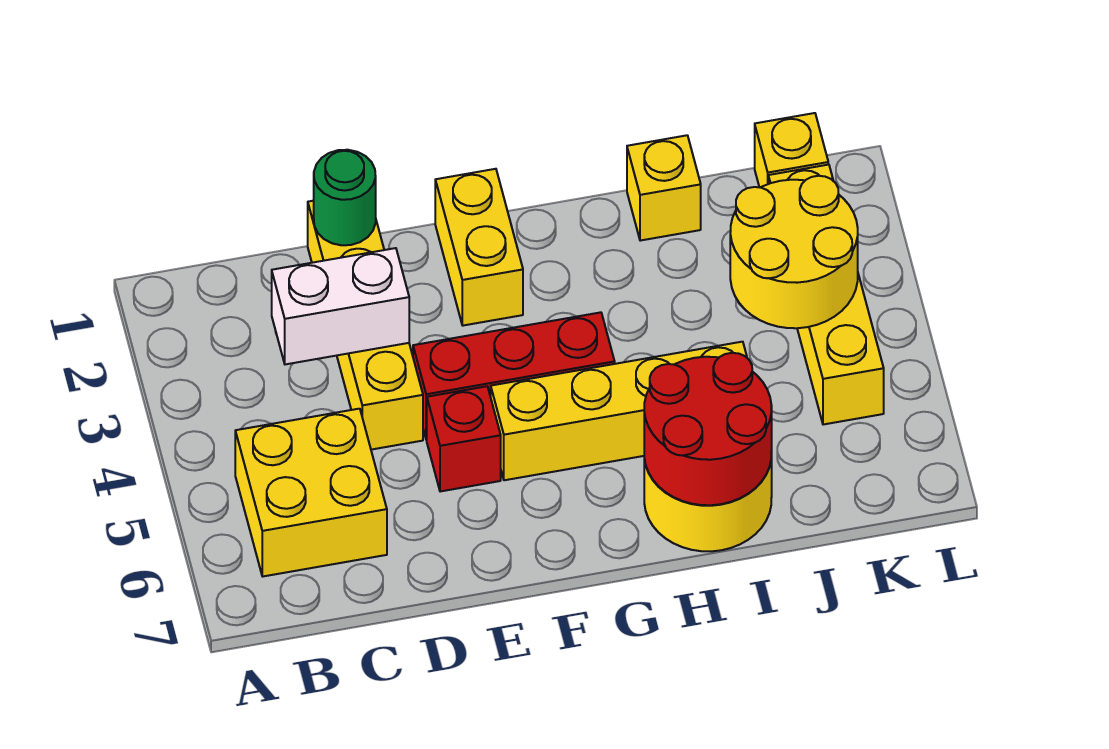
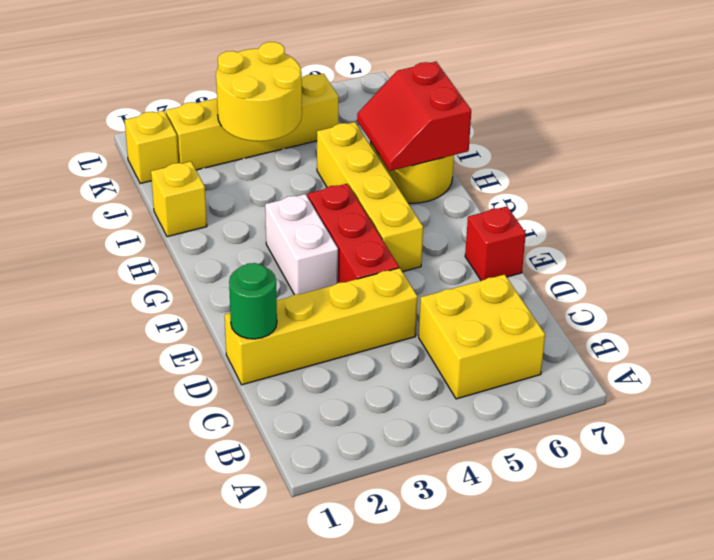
white brick C3:D3 level 2 -> white brick F3:G3 level 1
red brick E5 level 1 -> red brick E7 level 1
yellow brick F1:F2 level 1 -> none
red round brick H6:I7 level 2 -> red slope H6:I7 level 2 top 7

